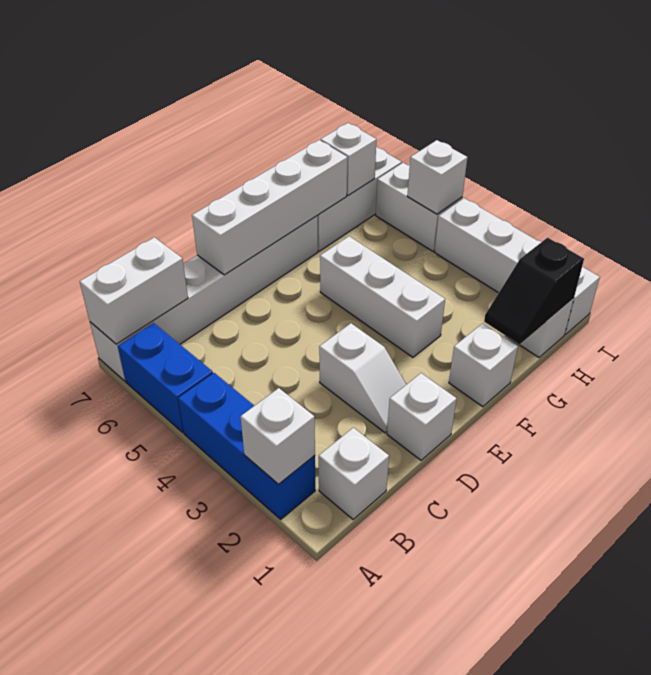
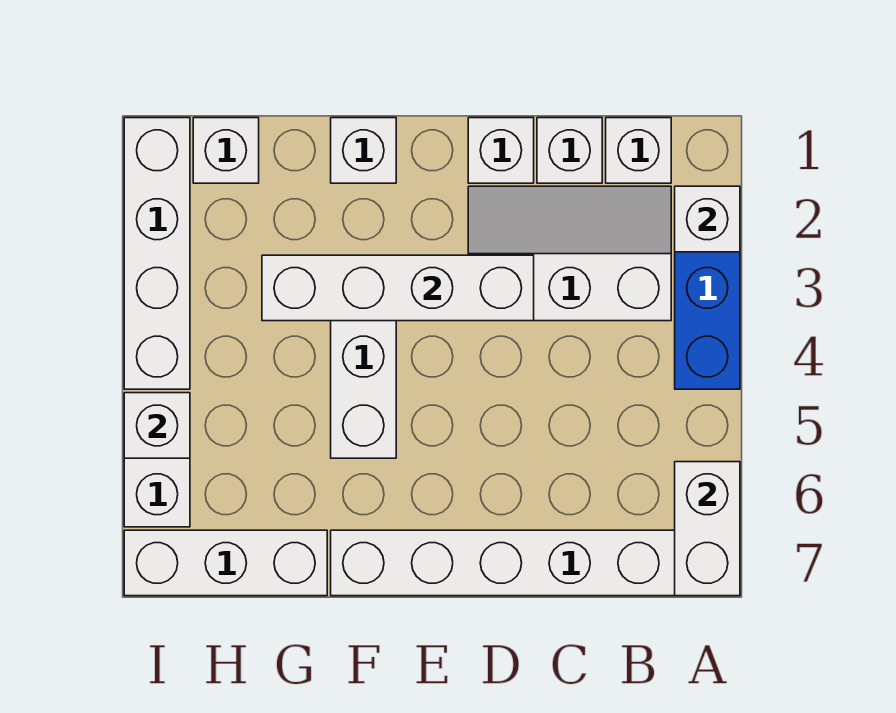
blue brick A5:A6 level 1 -> none
white brick A7:B7 level 2 -> white brick A6:A7 level 2
white slope D2:D3 level 1 top 3 -> white slope B2:D3 level 1 top 3
white brick D7:G7 level 2 -> white brick D3:G3 level 2
black slope G1:H1 level 2 top H -> none
white brick H7 level 2 -> white brick C1 level 1

